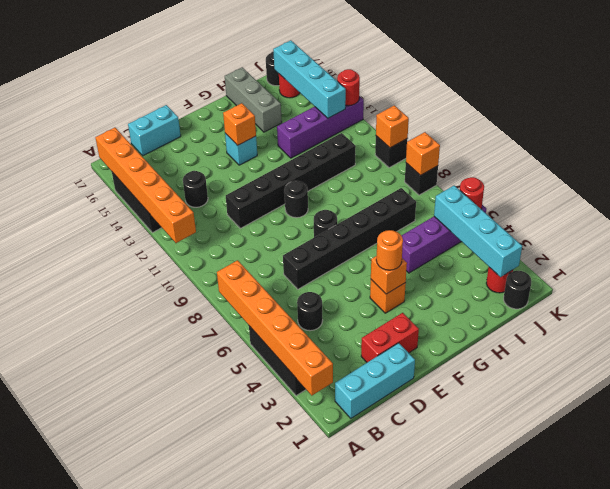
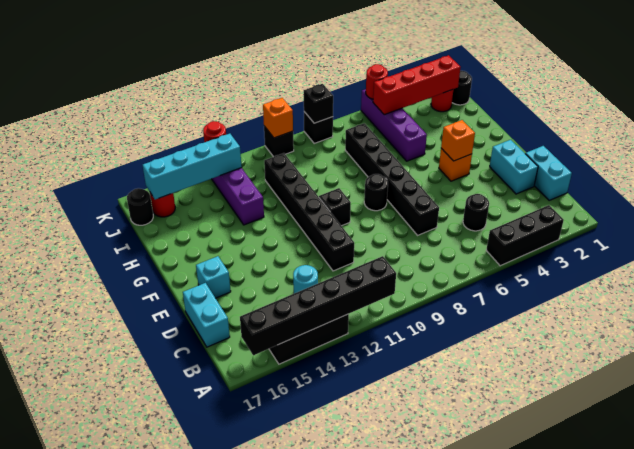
orange brick A2:A7 level 2 -> none
orange brick A11:A16 level 2 -> black brick A11:A16 level 2
cyan brick B1:D1 level 1 -> cyan brick C1:D1 level 1
black round brick C13 level 1 -> cyan round brick C13 level 1
red brick D2:E2 level 1 -> cyan brick D2:E2 level 1
orange round brick F4 level 3 -> none
black round brick F10 level 1 -> black brick F10 level 1
cyan brick F14 level 1 -> cyan brick E16 level 1
orange brick F14 level 2 -> none
grey brick H15:H17 level 1 -> none
cyan brick J2:J5 level 2 -> red brick J2:J5 level 2
orange brick K8 level 2 -> black brick K8 level 2

